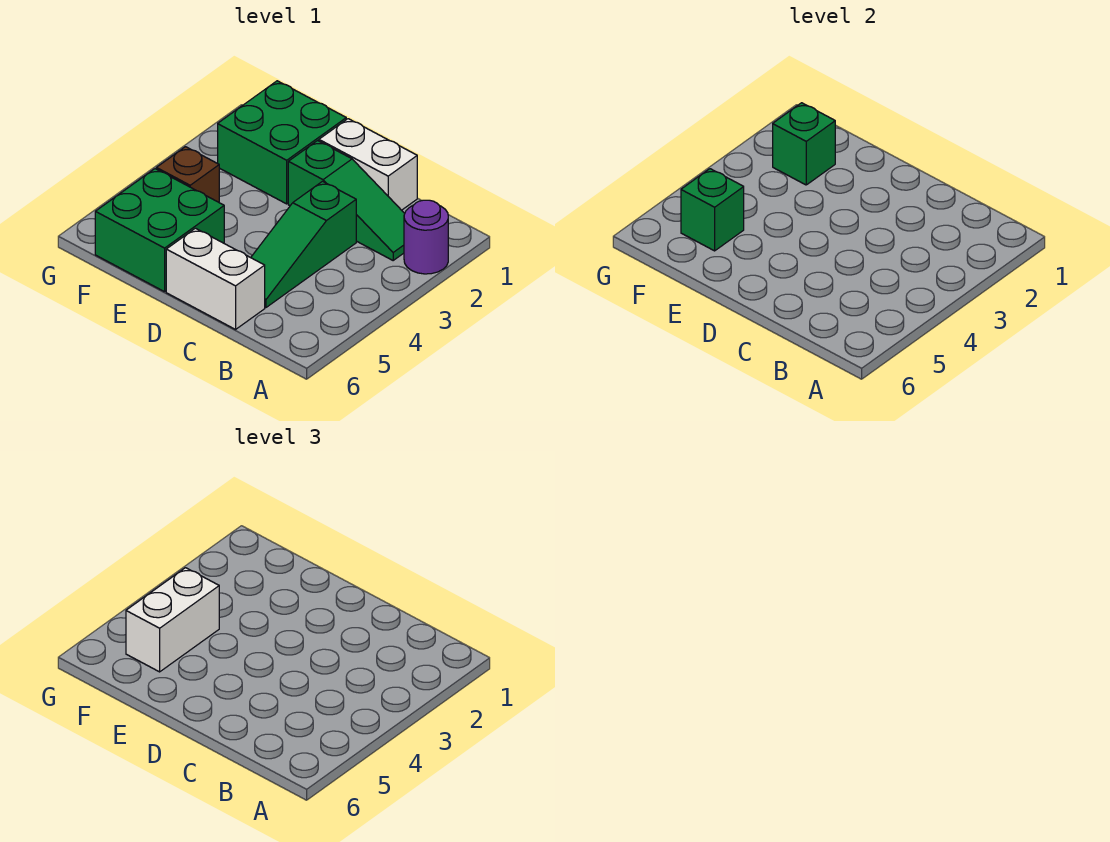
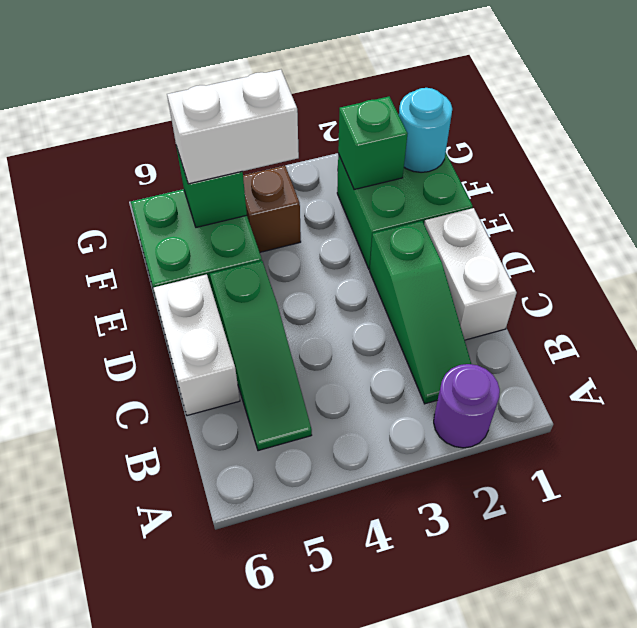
green slope C3:C5 level 1 top 3 -> green slope B5:D5 level 1 top D
none -> cyan round brick F1 level 2

